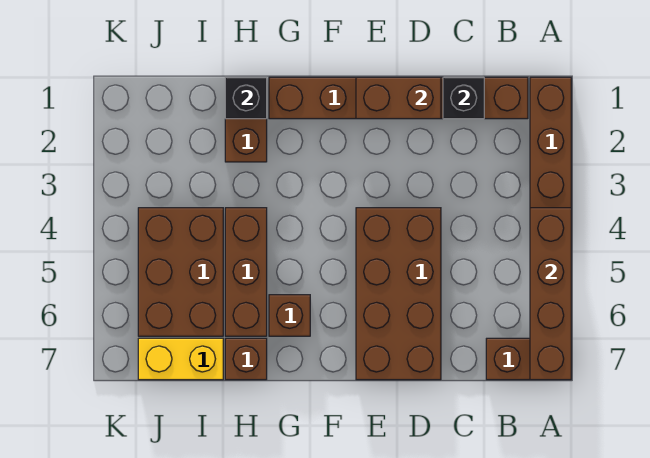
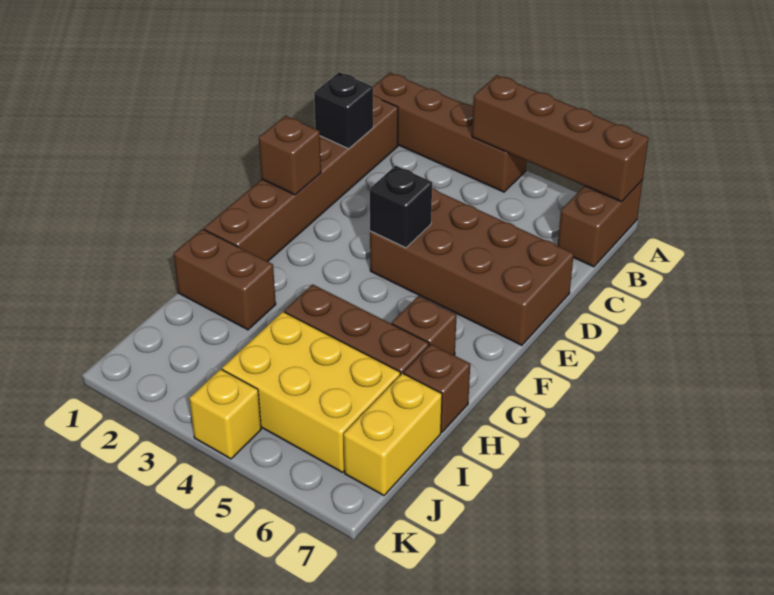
brown brick D1:E1 level 2 -> brown brick E1 level 2
black brick H1 level 2 -> black brick E4 level 2
brown brick I4:J6 level 1 -> yellow brick I4:J6 level 1
none -> yellow brick K4 level 1

